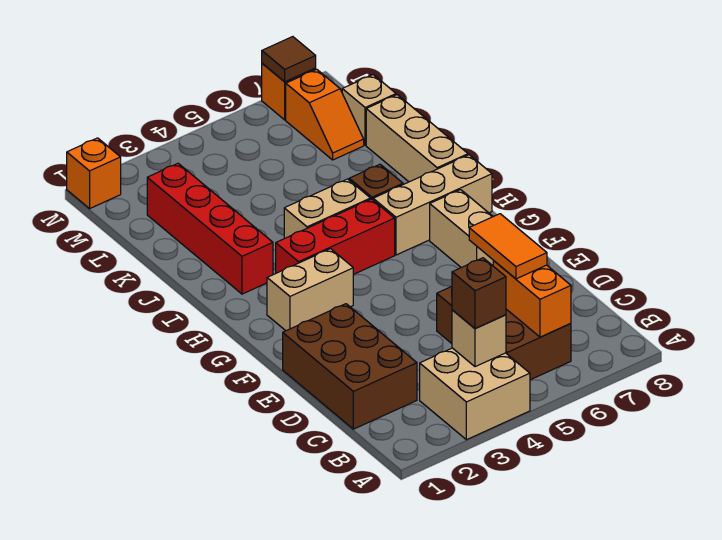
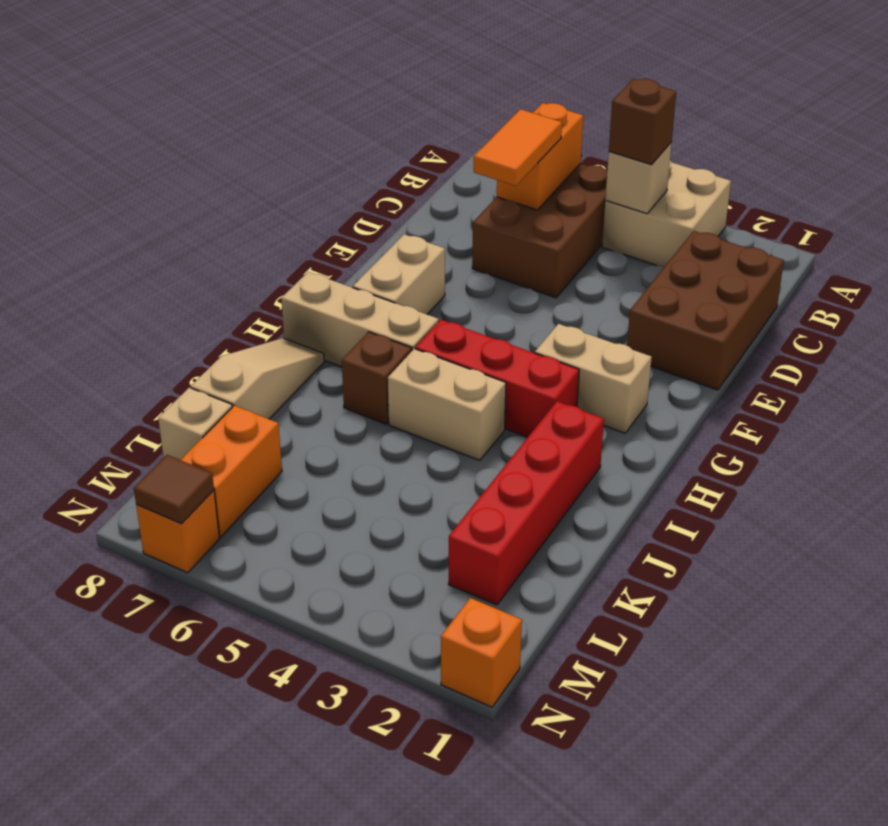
tan brick I8:K8 level 1 -> tan slope I8:K8 level 1 top K
orange slope L7:M7 level 1 top M -> orange brick L7:M7 level 1

